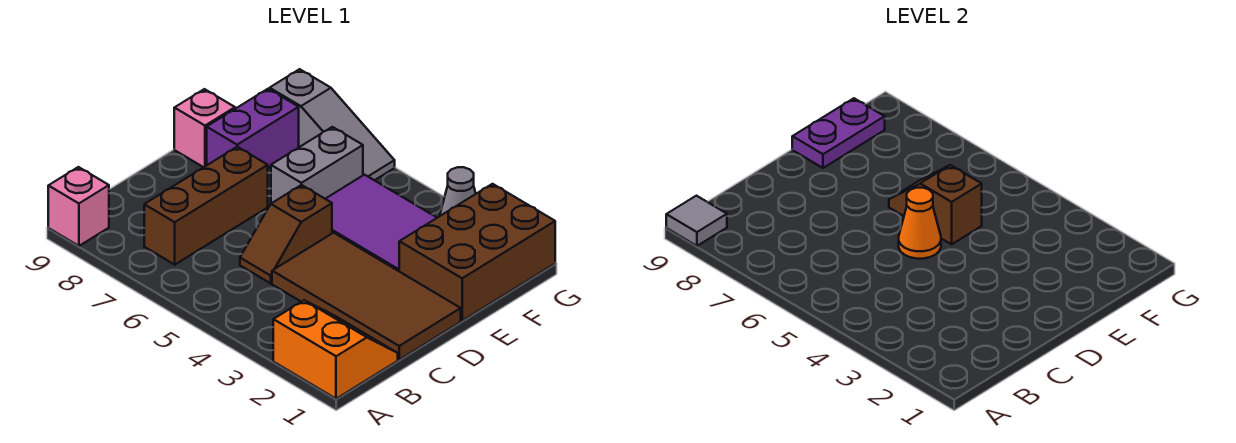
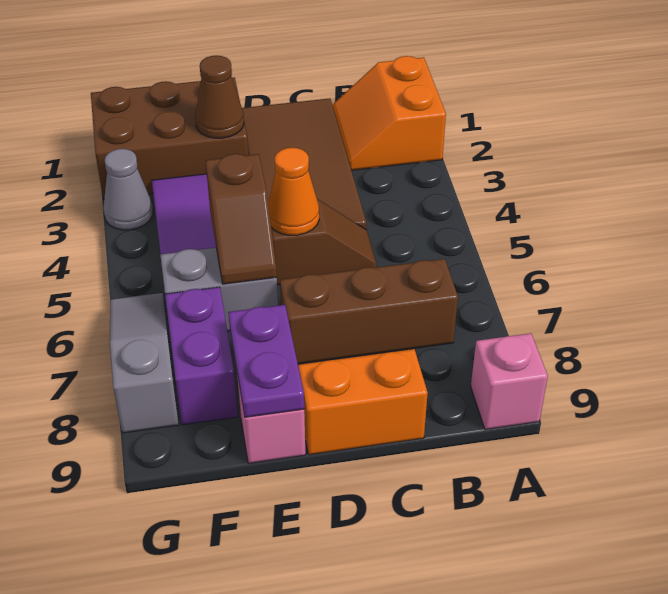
grey tile A9 level 2 -> none
none -> orange brick C9:D9 level 1
none -> brown cone E2 level 2
purple brick E8:F8 level 1 -> purple brick F7:F8 level 1
purple plate E9:F9 level 2 -> purple plate E8:E9 level 2

